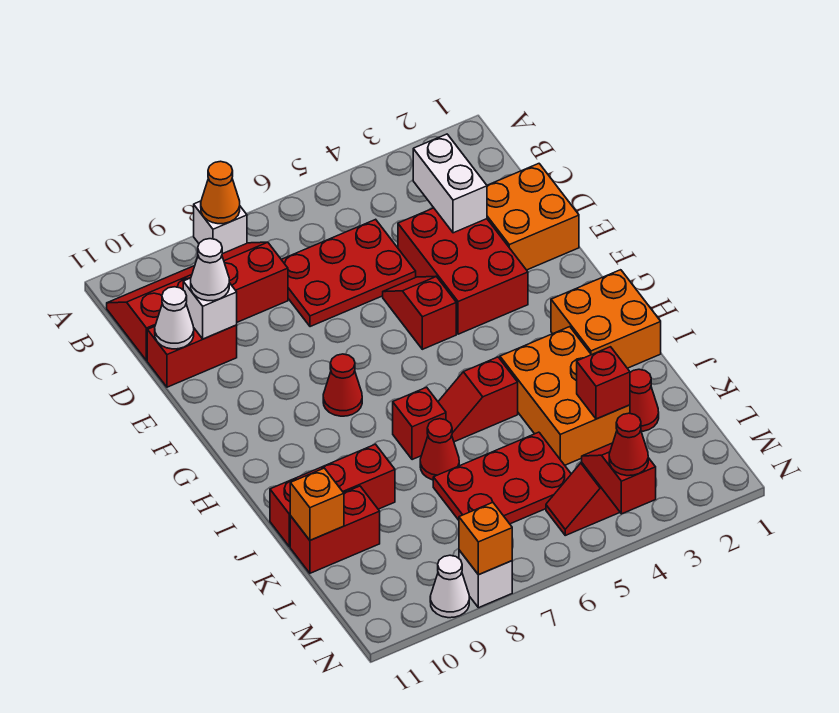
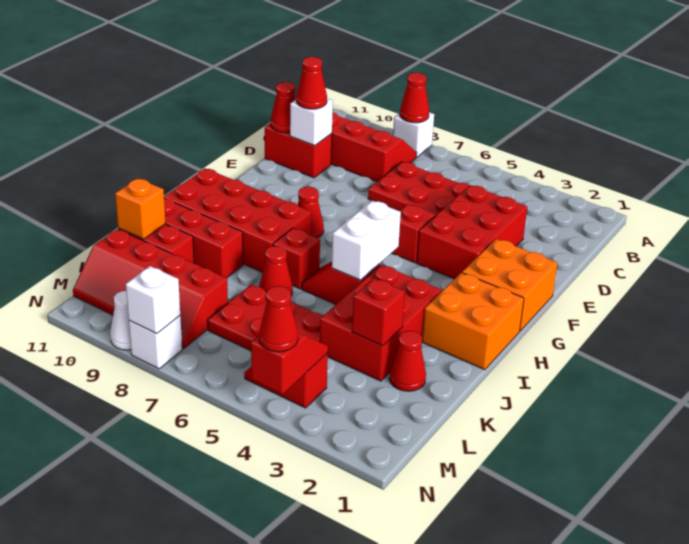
orange cone A8 level 2 -> red cone A8 level 2
white brick C3:D3 level 2 -> white brick H5:I5 level 2
orange brick D1:E2 level 1 -> orange brick F1:G2 level 1
white cone D10 level 3 -> red cone D10 level 3
white cone D11 level 2 -> red cone D11 level 2
none -> red brick H8:I11 level 1
orange brick I3:K4 level 1 -> red brick I3:K4 level 1
none -> red slope L8:M11 level 1 top L
orange brick N8 level 2 -> white brick N8 level 2

